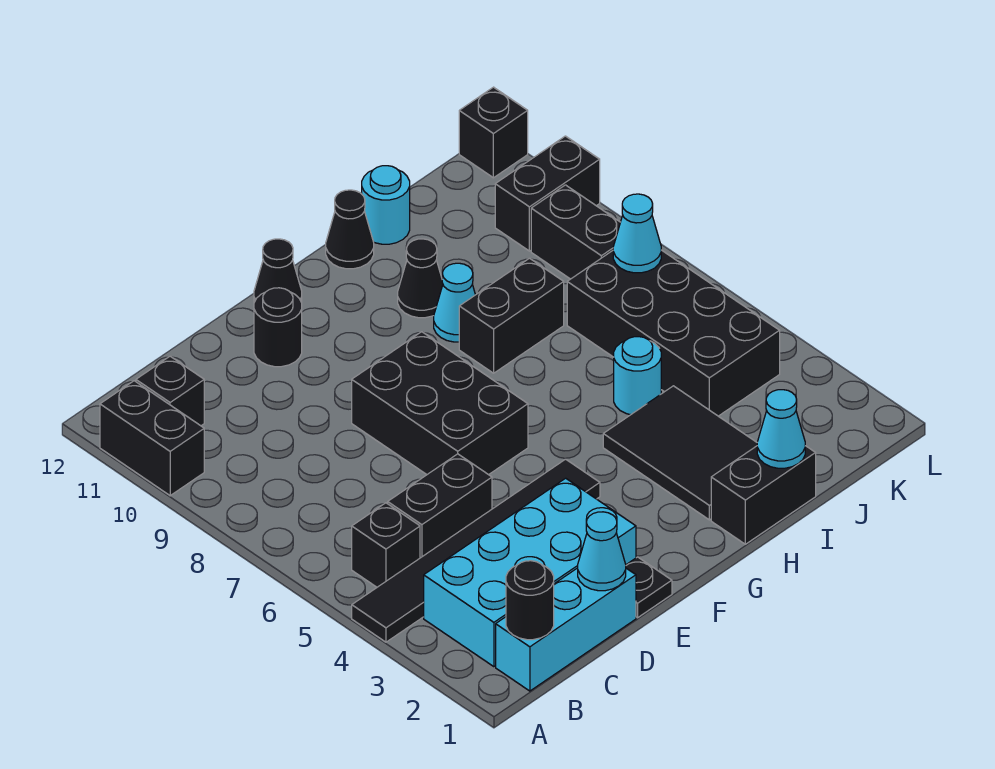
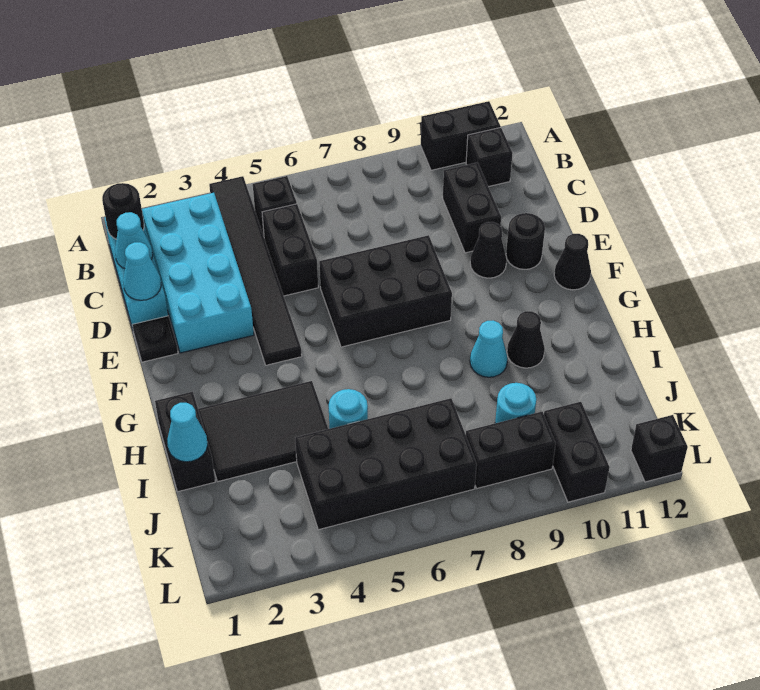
black brick H8:I8 level 1 -> black brick C10:D10 level 1
black cone H12 level 1 -> black cone E10 level 1
cyan round brick I12 level 1 -> cyan round brick J9 level 1
cyan cone K7 level 2 -> cyan cone C1 level 2

